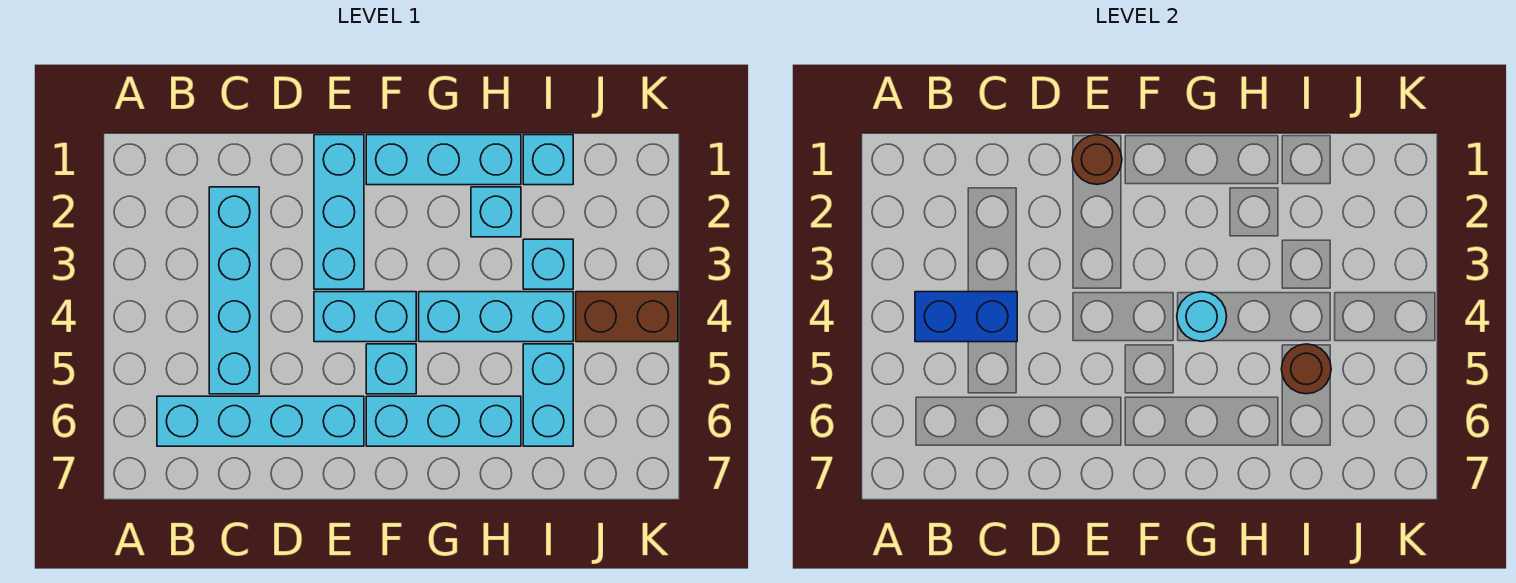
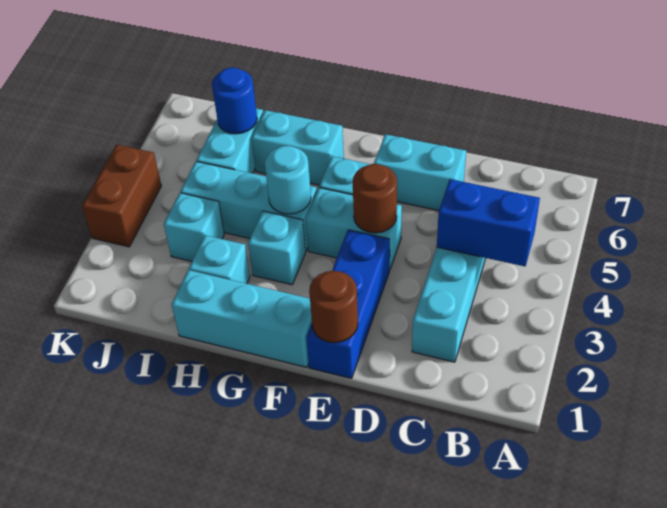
cyan brick B6:E6 level 1 -> cyan brick D6:E6 level 1
cyan brick E1:E3 level 1 -> blue brick E1:E3 level 1
cyan brick F6:H6 level 1 -> cyan brick G6:H6 level 1
cyan brick I1 level 1 -> cyan brick G3 level 1
brown round brick I5 level 2 -> brown round brick E4 level 2
none -> blue round brick I6 level 2
brown brick J4:K4 level 1 -> brown brick K3:K4 level 1

